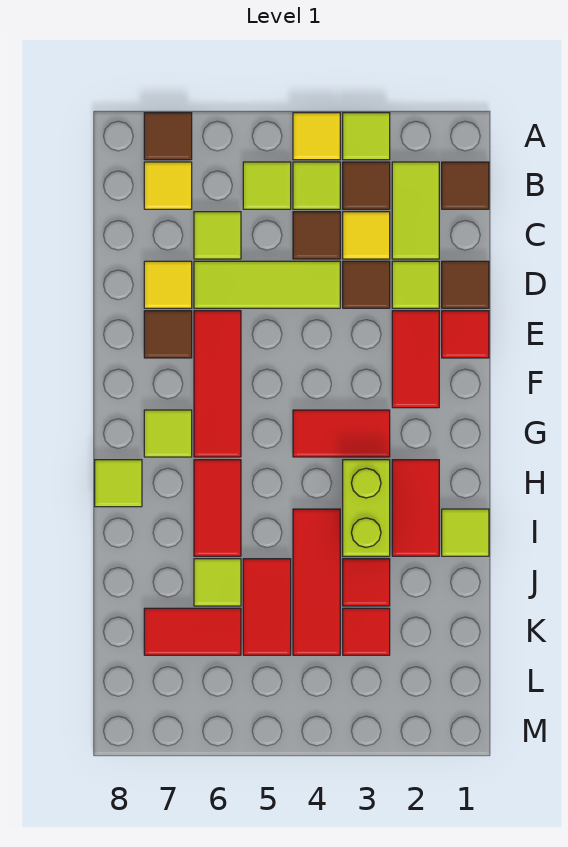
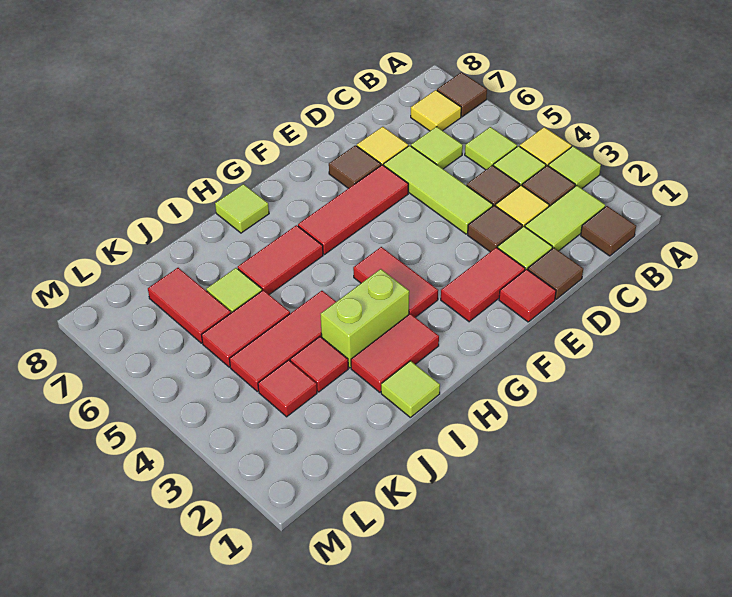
lime tile G7 level 1 -> none

